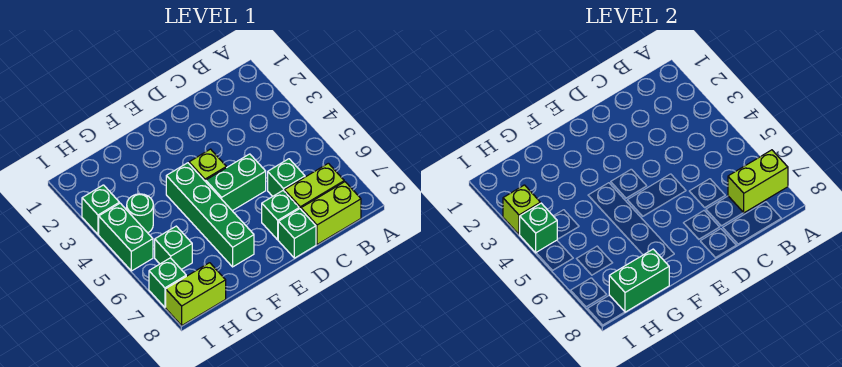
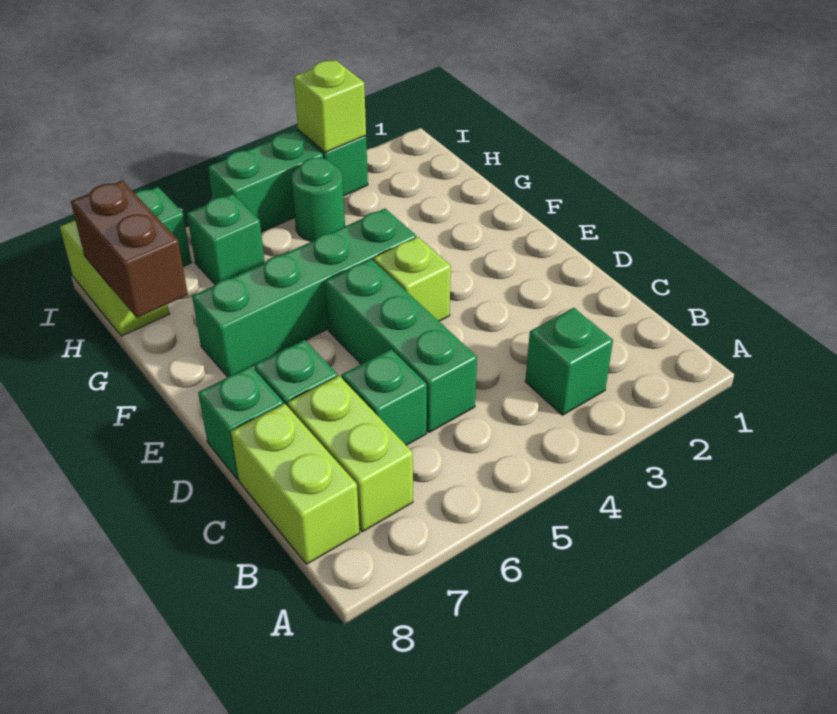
lime brick A7:B7 level 2 -> none
green brick D5:E5 level 1 -> green brick C5:E5 level 1
green brick G8:H8 level 2 -> brown brick G8:H8 level 2
green brick I4 level 2 -> green brick B3 level 1

